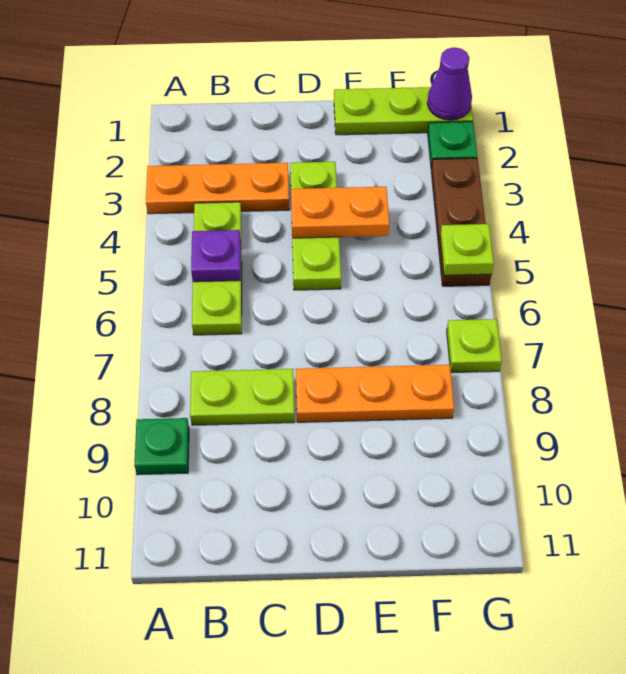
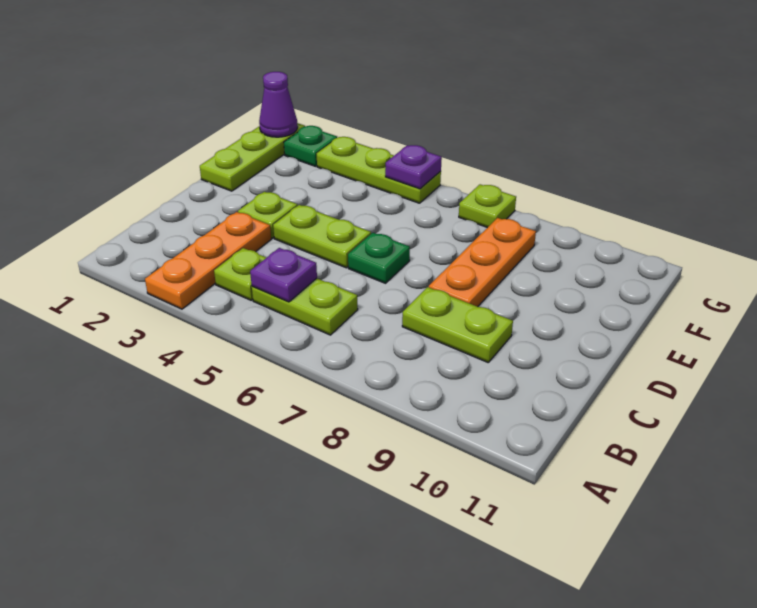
green plate A9 level 1 -> green plate D6 level 1
lime plate B8:C8 level 1 -> lime plate C8:C9 level 1
orange plate D4:E4 level 2 -> none
brown plate G3:G5 level 1 -> lime plate G3:G5 level 1
lime plate G5 level 2 -> purple plate G5 level 2

